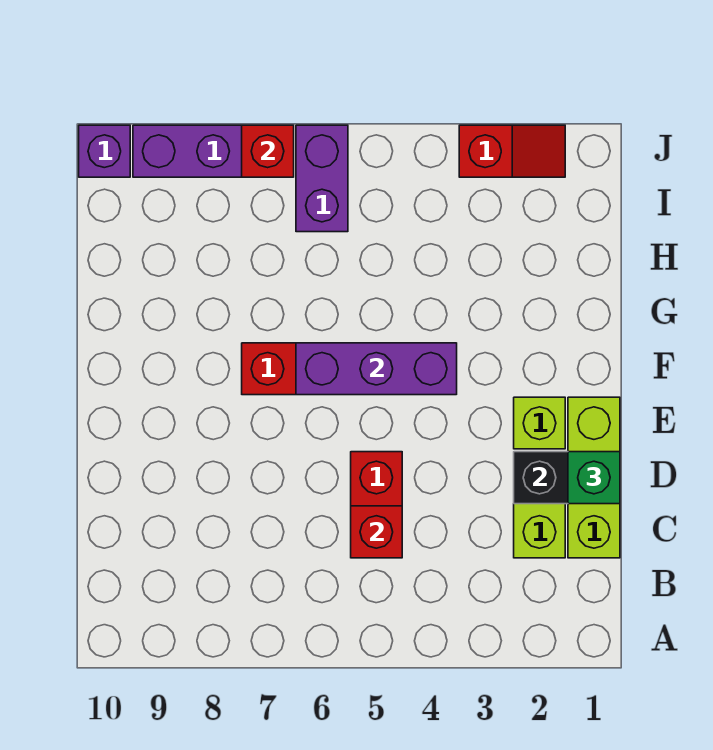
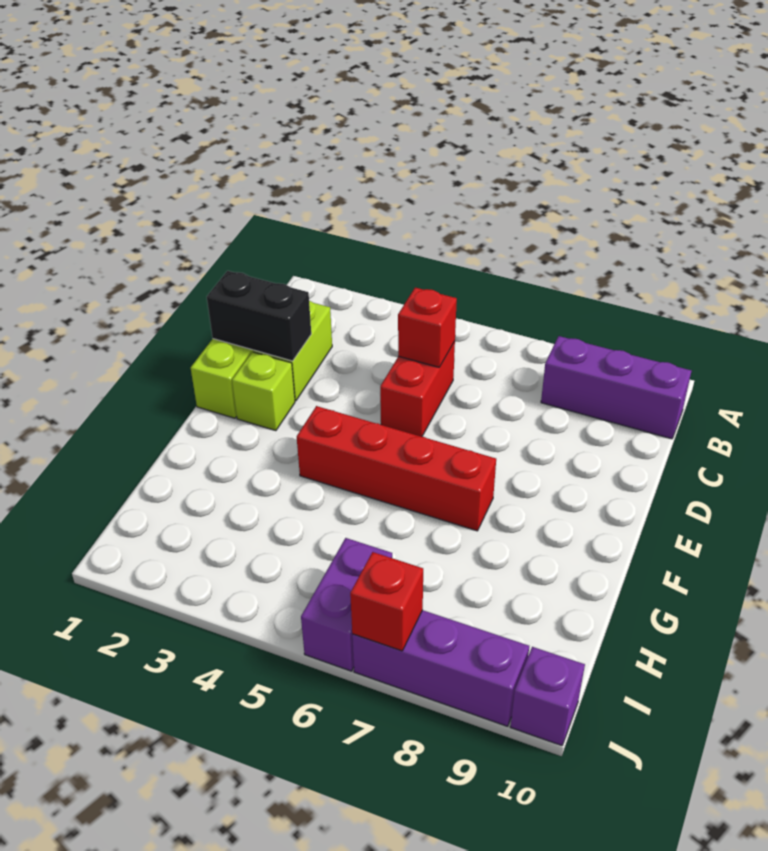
green brick D1 level 3 -> none
purple brick F4:F6 level 2 -> purple brick B8:B10 level 1
red slope J2:J3 level 1 top 3 -> none

